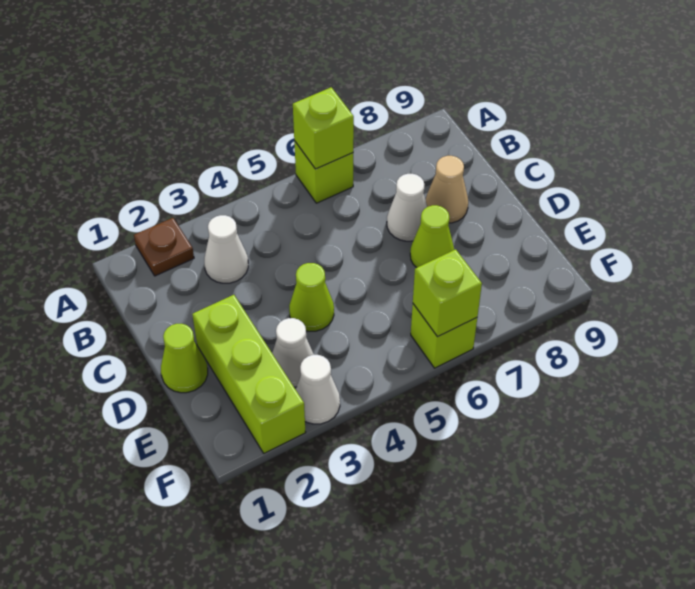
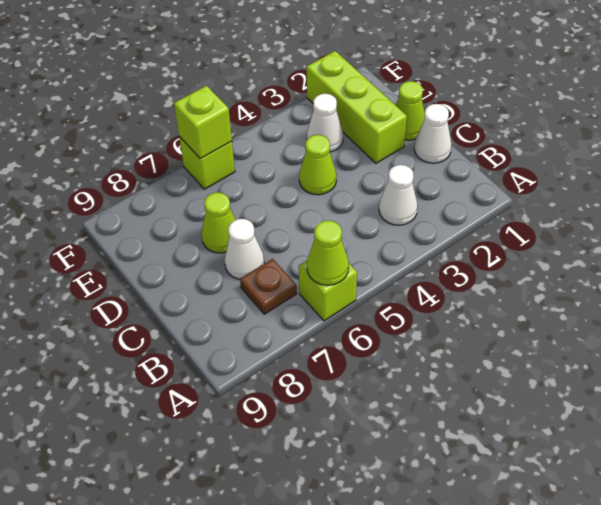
brown plate A2 level 1 -> brown plate B7 level 1
lime brick A6 level 2 -> lime cone A6 level 2
tan cone C8 level 1 -> none
white cone F3 level 1 -> white cone C1 level 1

